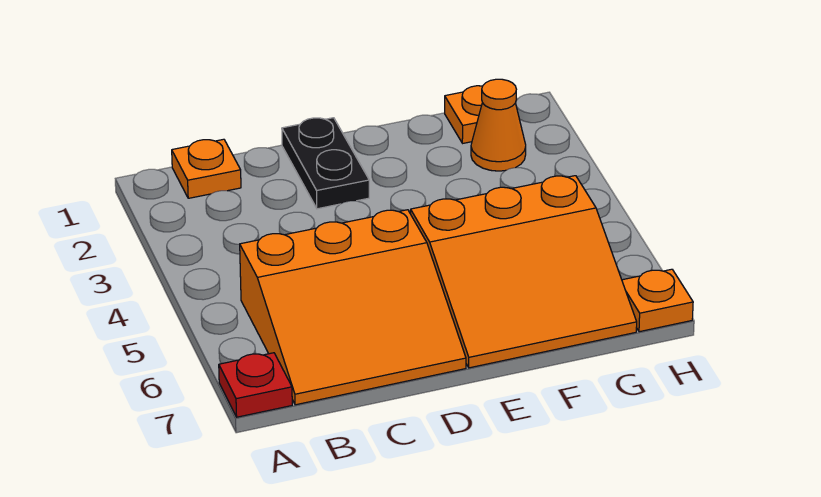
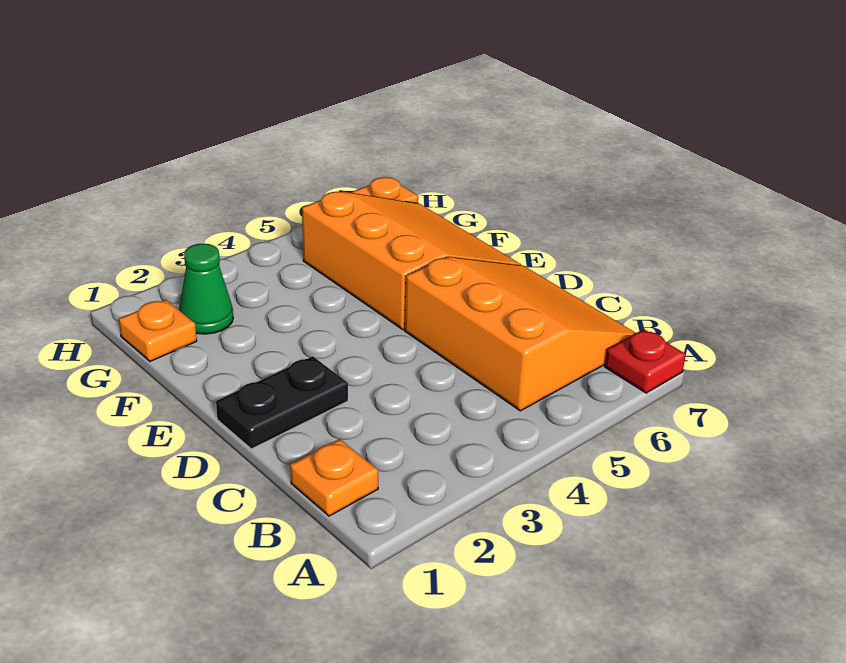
orange cone G2 level 1 -> green cone G2 level 1

